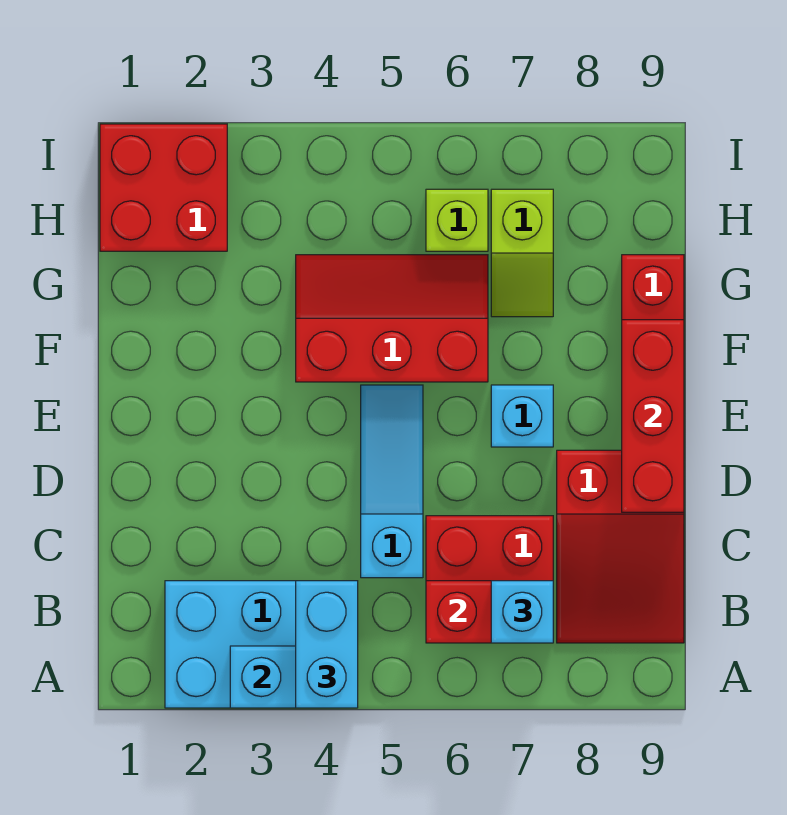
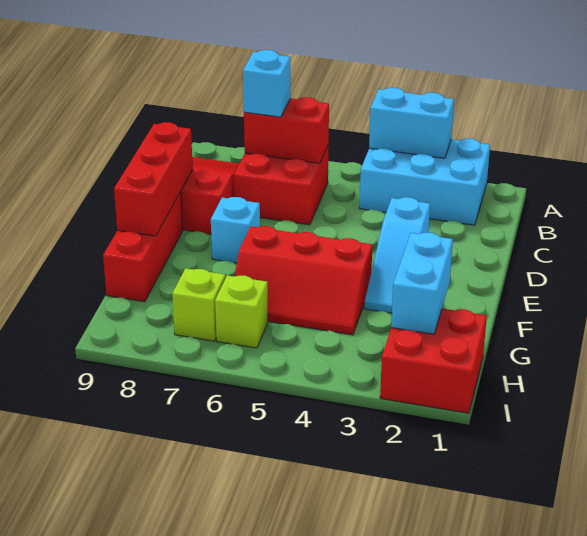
cyan brick A4:B4 level 3 -> cyan brick G2:H2 level 2
cyan slope C5:E5 level 1 top C -> cyan slope D3:F3 level 1 top D

